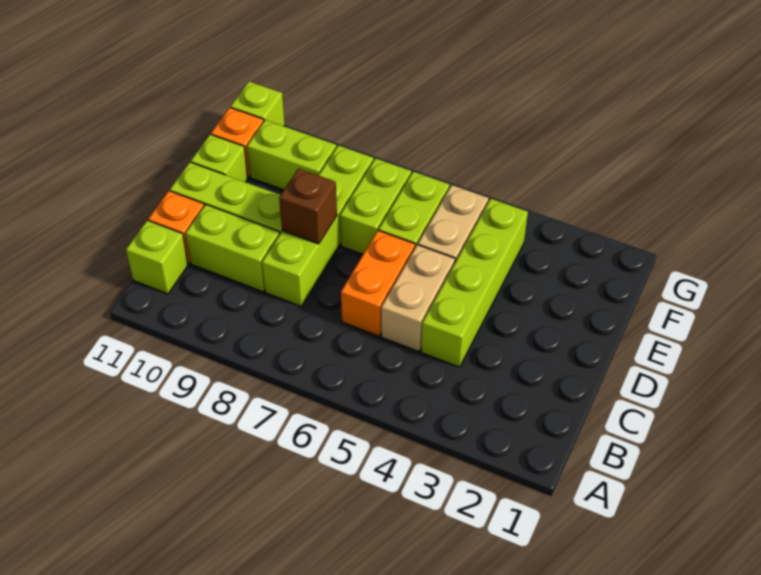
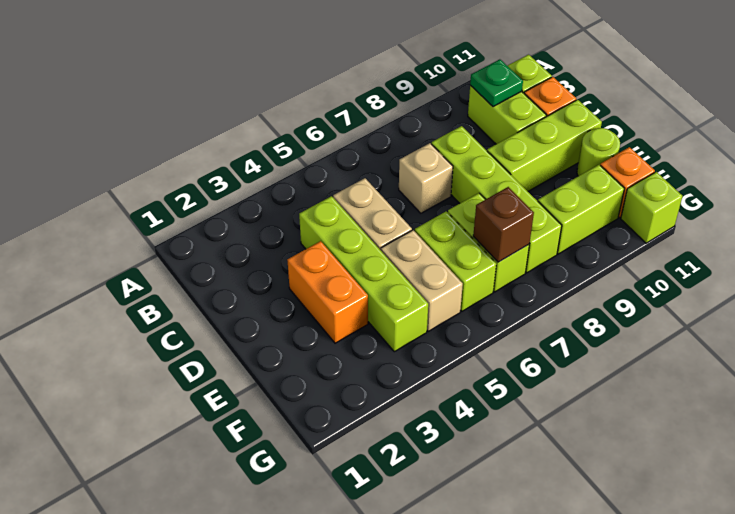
none -> green plate B10 level 2
orange brick C6:D6 level 1 -> orange brick D3:E3 level 1
none -> tan brick C7 level 1
lime brick C9:C10 level 1 -> lime brick B10:C10 level 1
brown brick D8 level 2 -> brown brick F7 level 2
lime brick E11 level 1 -> lime round brick E11 level 1

